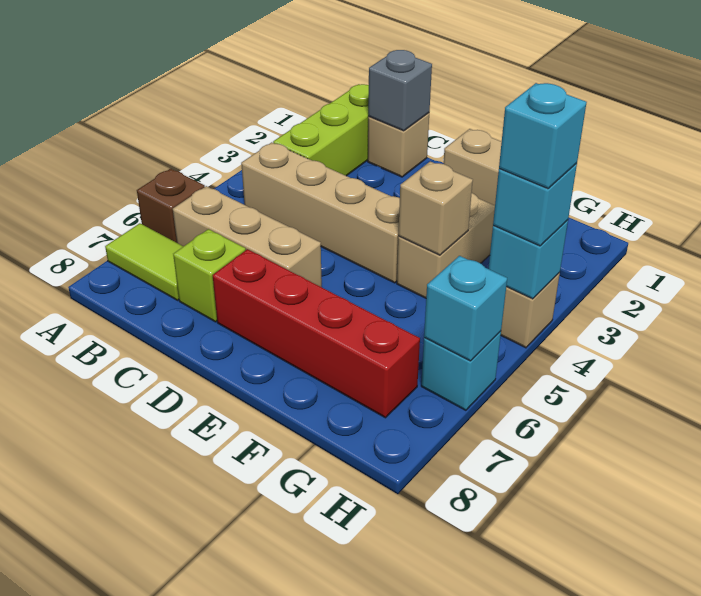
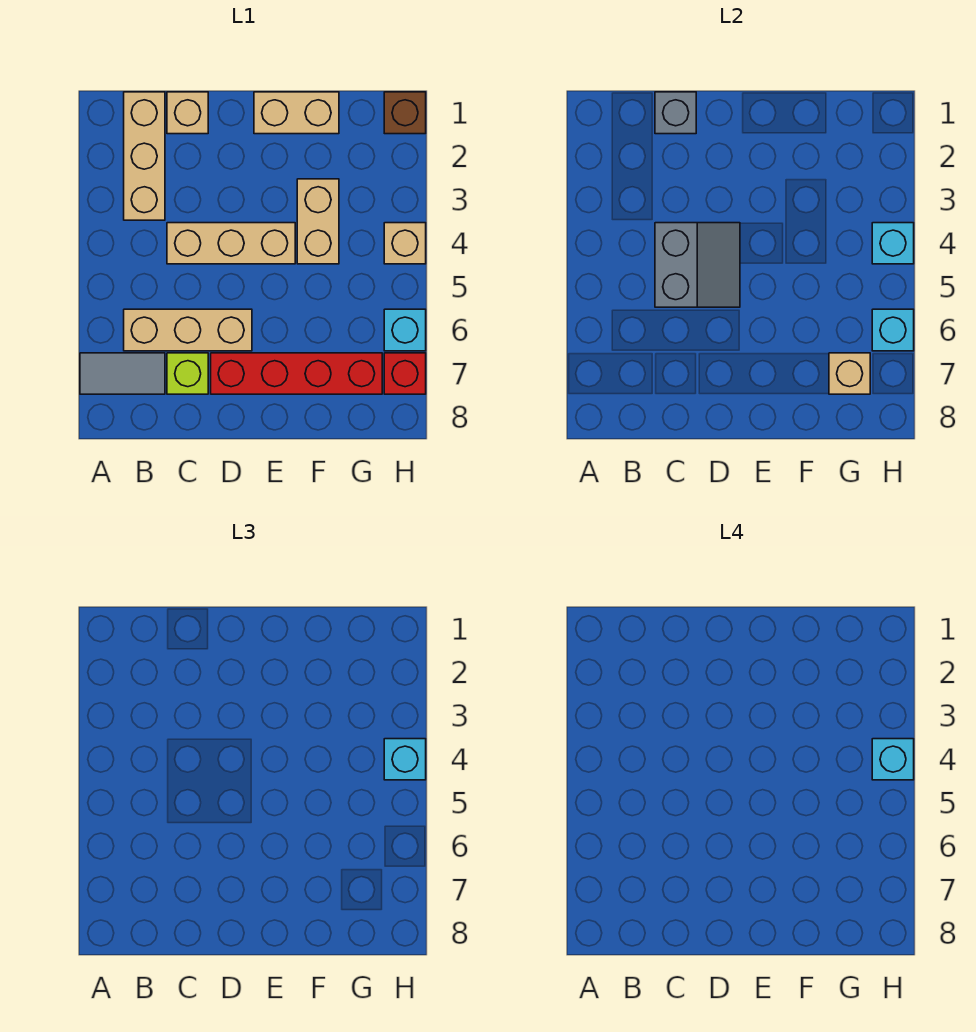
brown brick A6 level 1 -> brown brick H1 level 1
lime tile A7:B7 level 1 -> grey tile A7:B7 level 1
lime brick B1:B3 level 1 -> tan brick B1:B3 level 1
tan brick B4:E4 level 1 -> tan brick C4:E4 level 1
none -> grey slope C4:D5 level 2 top C
tan brick F4 level 2 -> tan brick G7 level 2
none -> red brick H7 level 1

